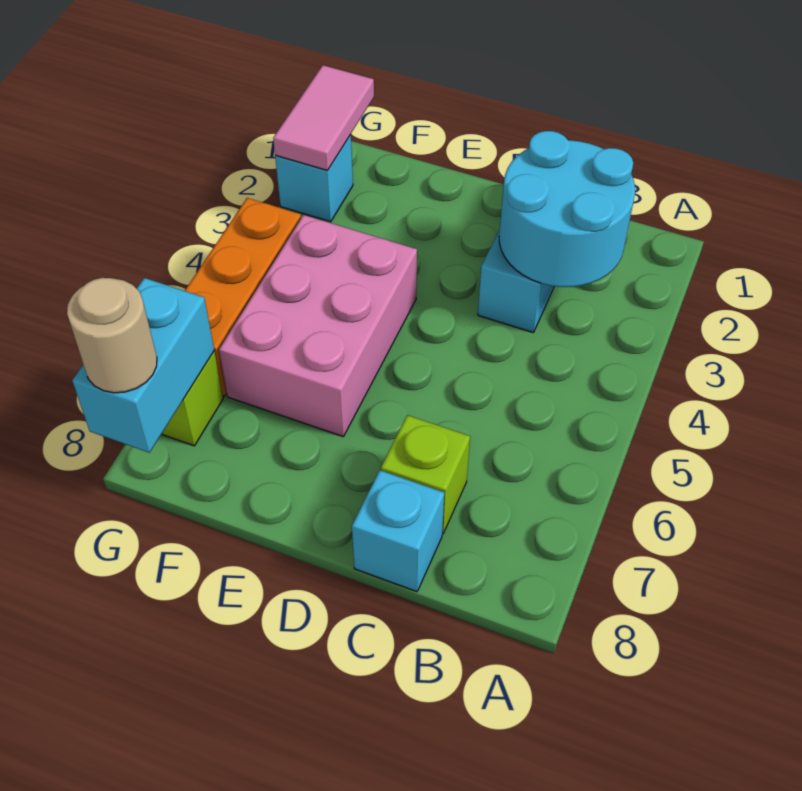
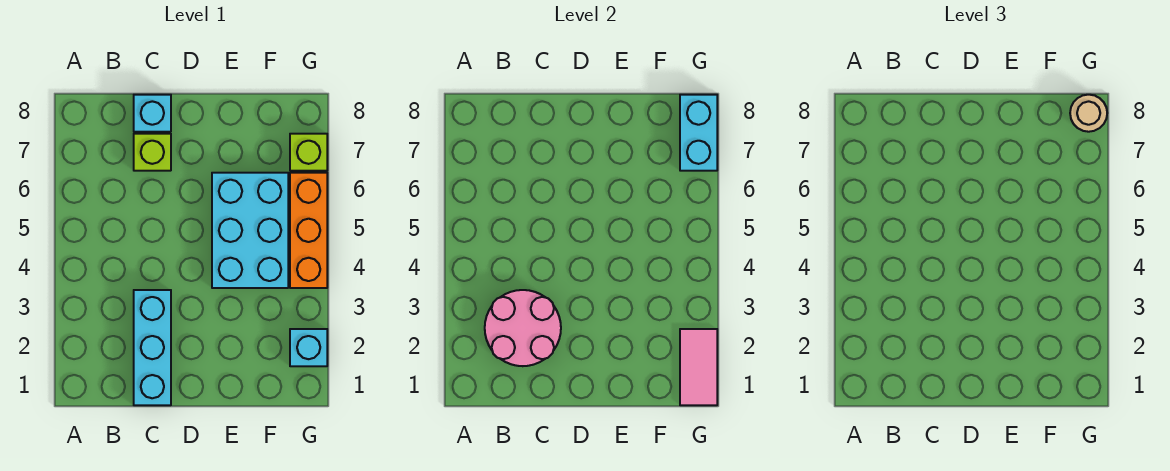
cyan round brick B2:C3 level 2 -> pink round brick B2:C3 level 2
pink brick E4:F6 level 1 -> cyan brick E4:F6 level 1

